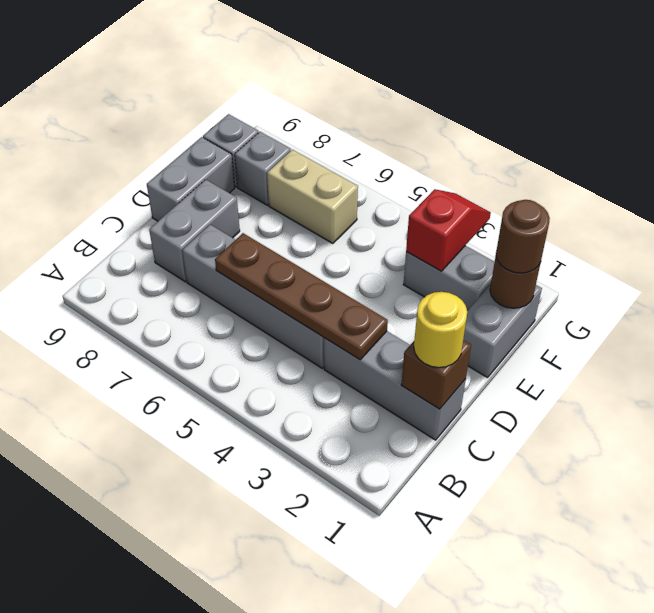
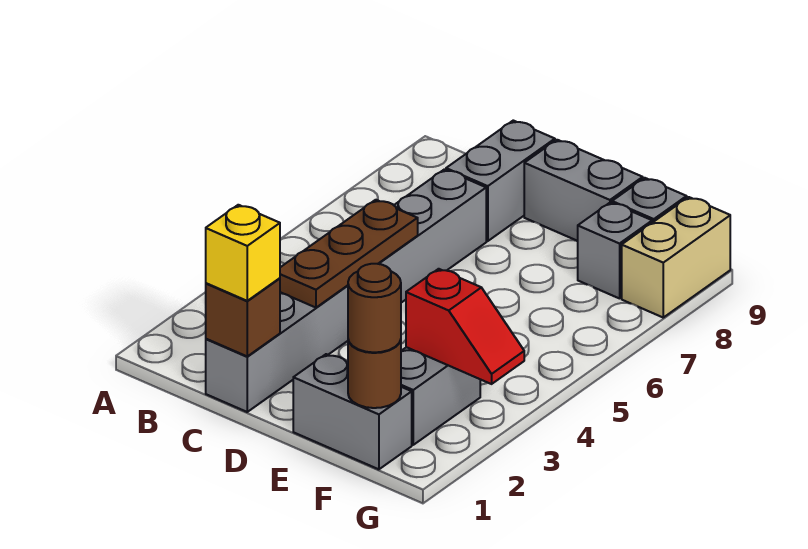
yellow round brick C1 level 3 -> yellow brick C1 level 3
brown plate C3:C6 level 2 -> brown plate C3:C5 level 2
grey brick C8:D8 level 1 -> grey brick C8:C9 level 1
tan brick F6:F7 level 1 -> tan brick G8:G9 level 1

